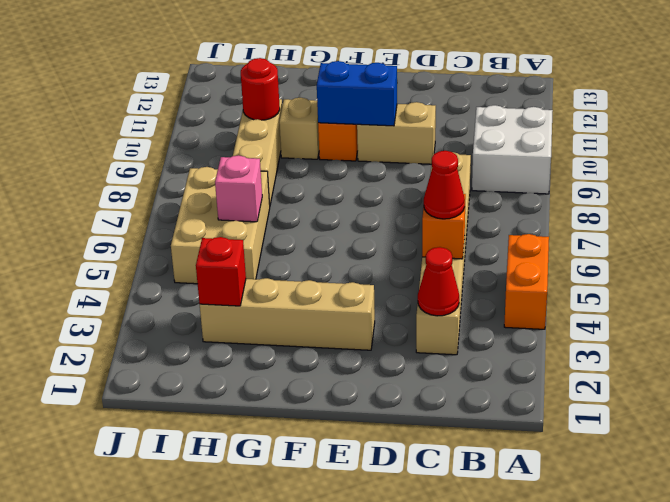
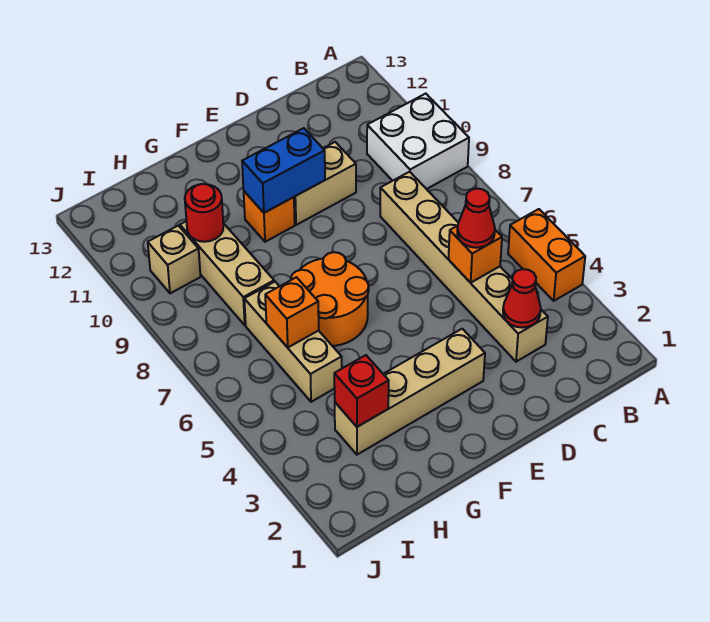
none -> orange round brick F6:G7 level 1
tan brick G10 level 1 -> tan brick I10 level 1
tan brick H5:I7 level 1 -> tan brick H5:H7 level 1
pink brick H6 level 2 -> orange brick H6 level 2

